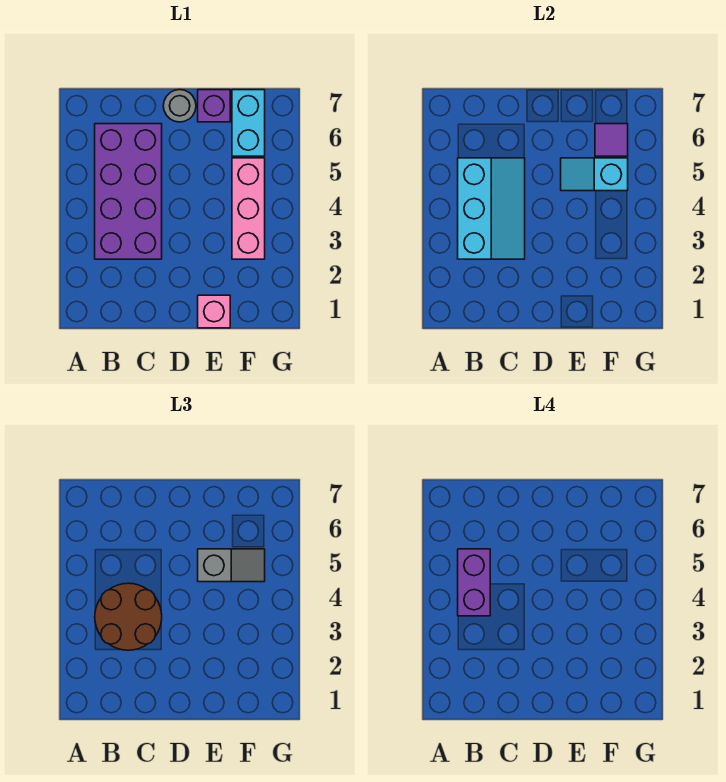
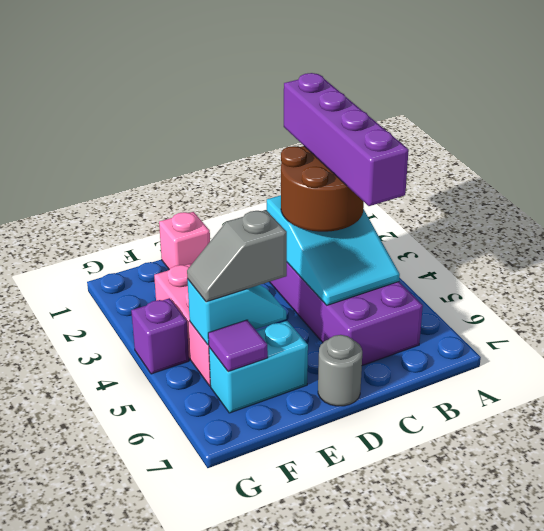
cyan slope B3:C5 level 2 top B -> cyan slope B3:C5 level 2 top 3
purple brick B4:B5 level 4 -> purple brick B2:B5 level 4
purple brick E7 level 1 -> purple brick G4 level 1
cyan brick F6:F7 level 1 -> cyan brick E6:F6 level 1

